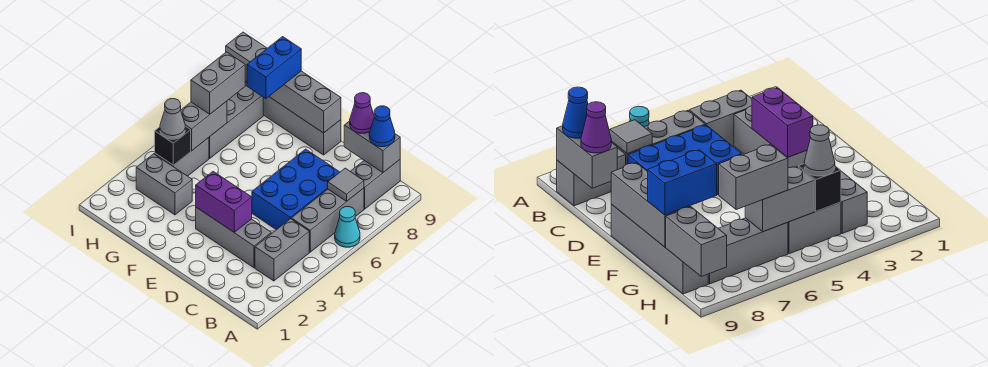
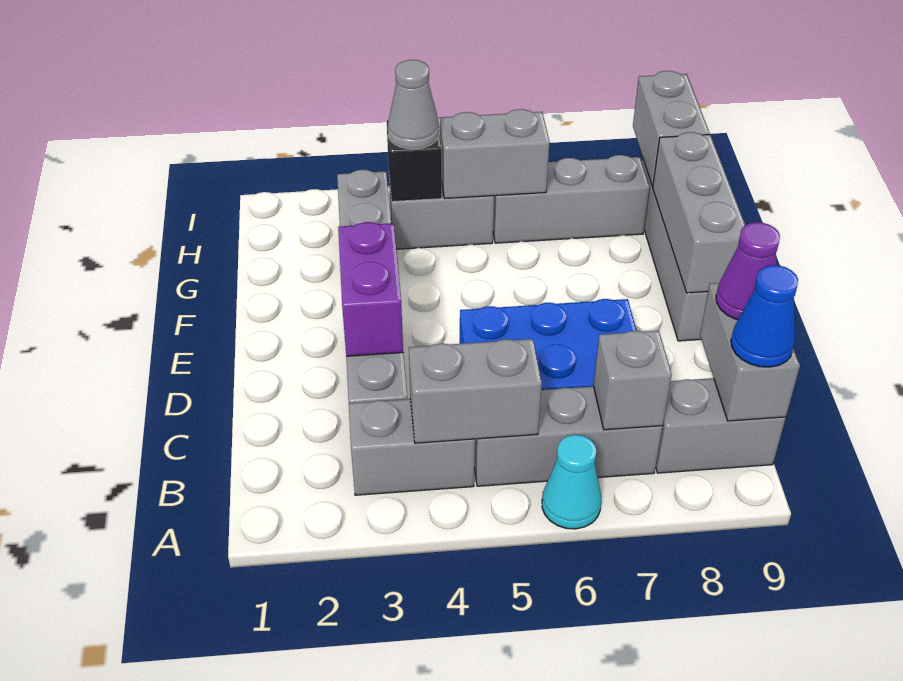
grey tile B7 level 2 -> grey brick B7 level 2
blue brick G8:G9 level 3 -> none
grey brick H6:H7 level 3 -> grey brick B4:B5 level 2

